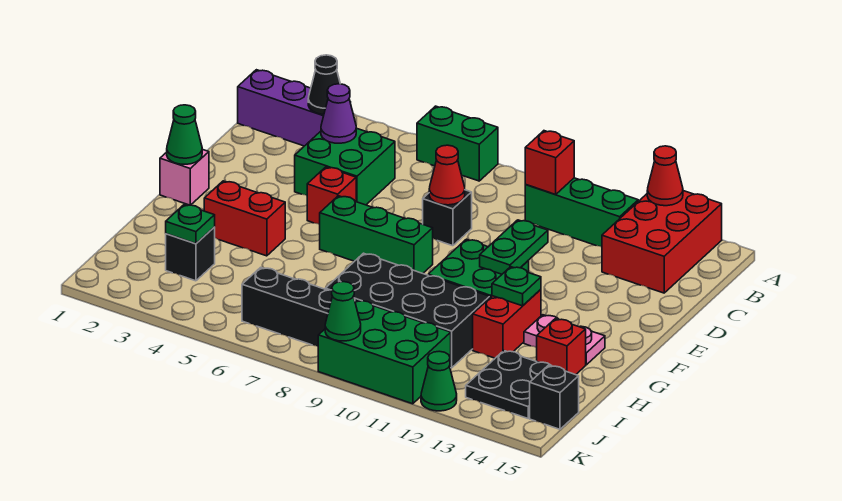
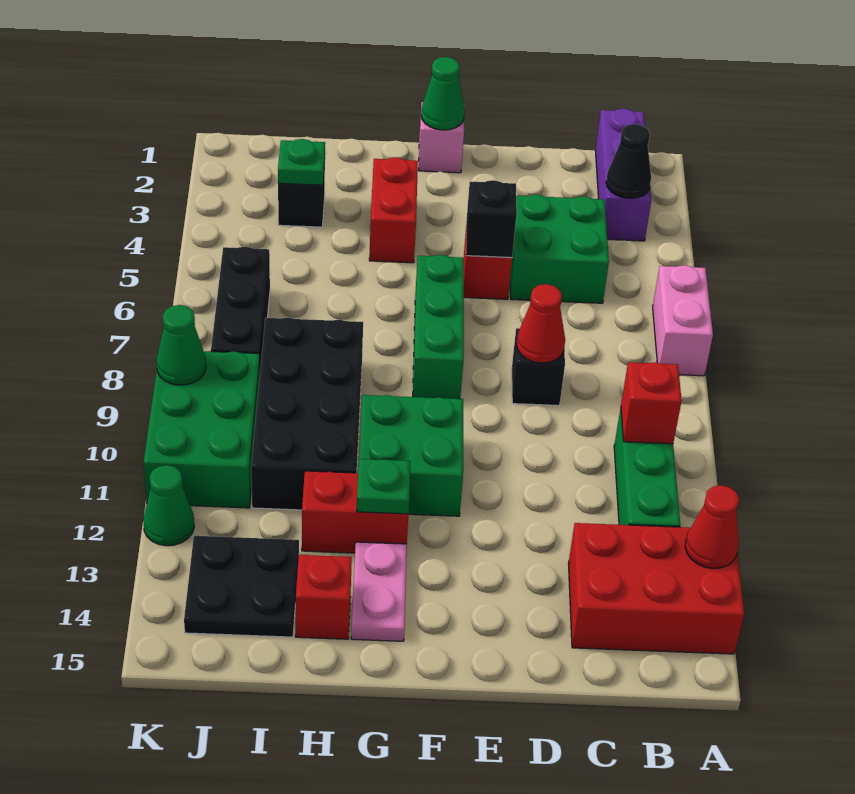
green brick A6:A7 level 1 -> pink brick A6:A7 level 1
purple cone C4 level 2 -> none
green plate E11:F11 level 2 -> none
black brick J15 level 1 -> black brick E5 level 2

